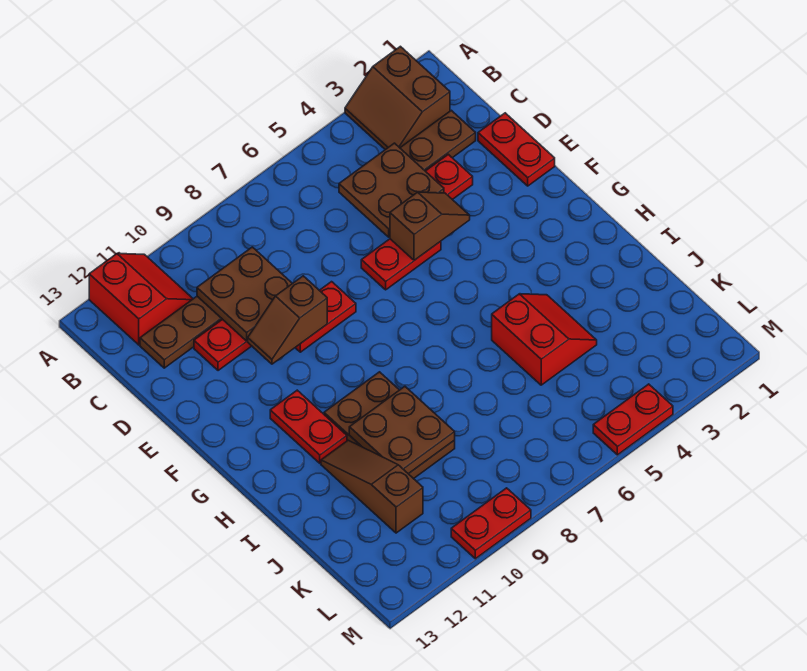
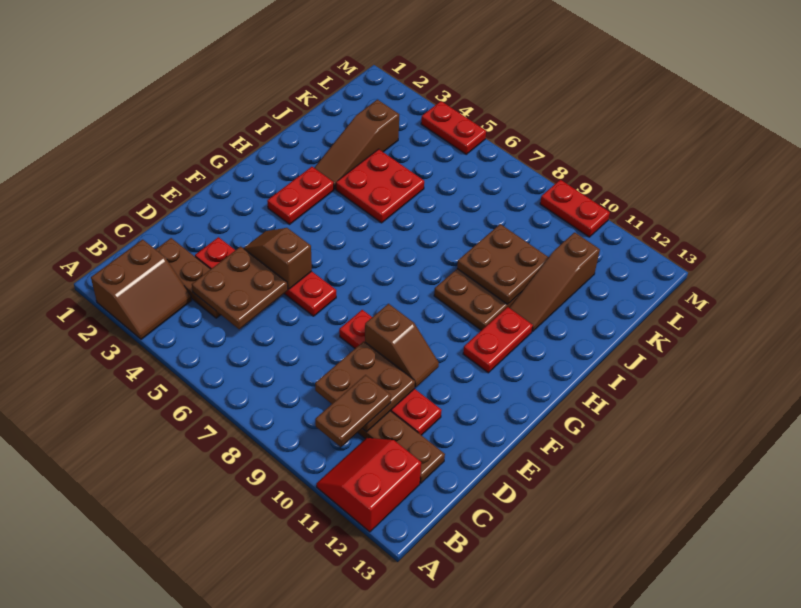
none -> brown plate B10:C10 level 3
red plate D1:E1 level 1 -> red plate G3:H3 level 1
none -> brown slope I3:K3 level 1 top K
red slope I4:J5 level 1 top 5 -> red plate I4:J5 level 1

